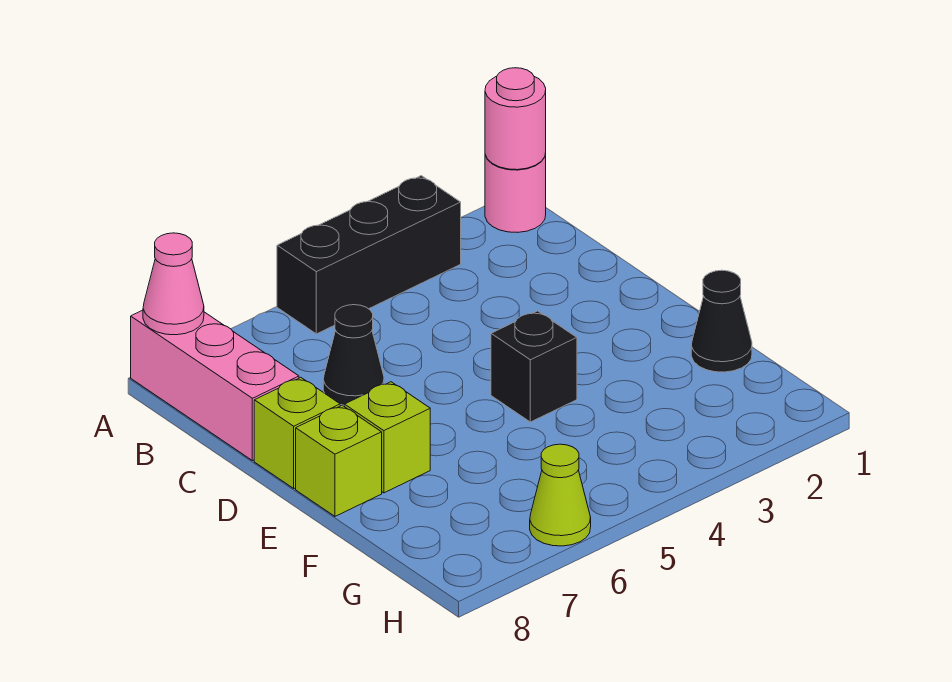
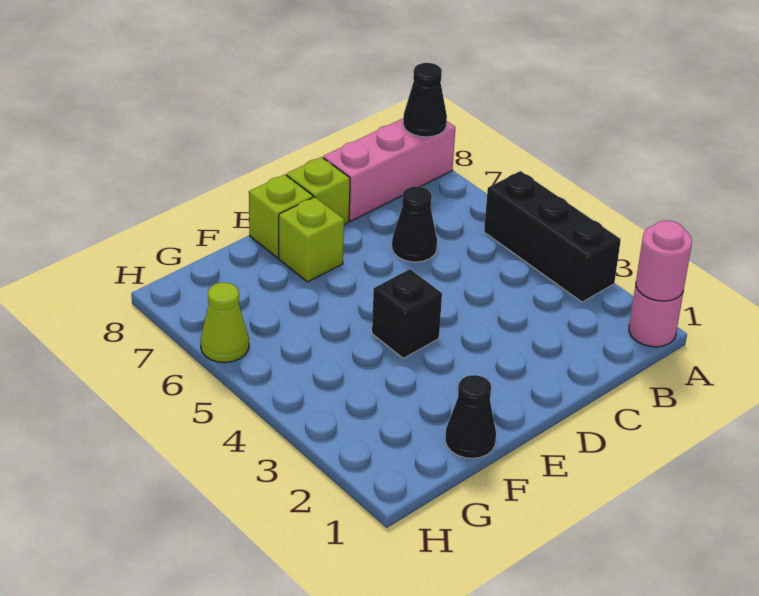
pink cone A8 level 2 -> black cone A8 level 2

